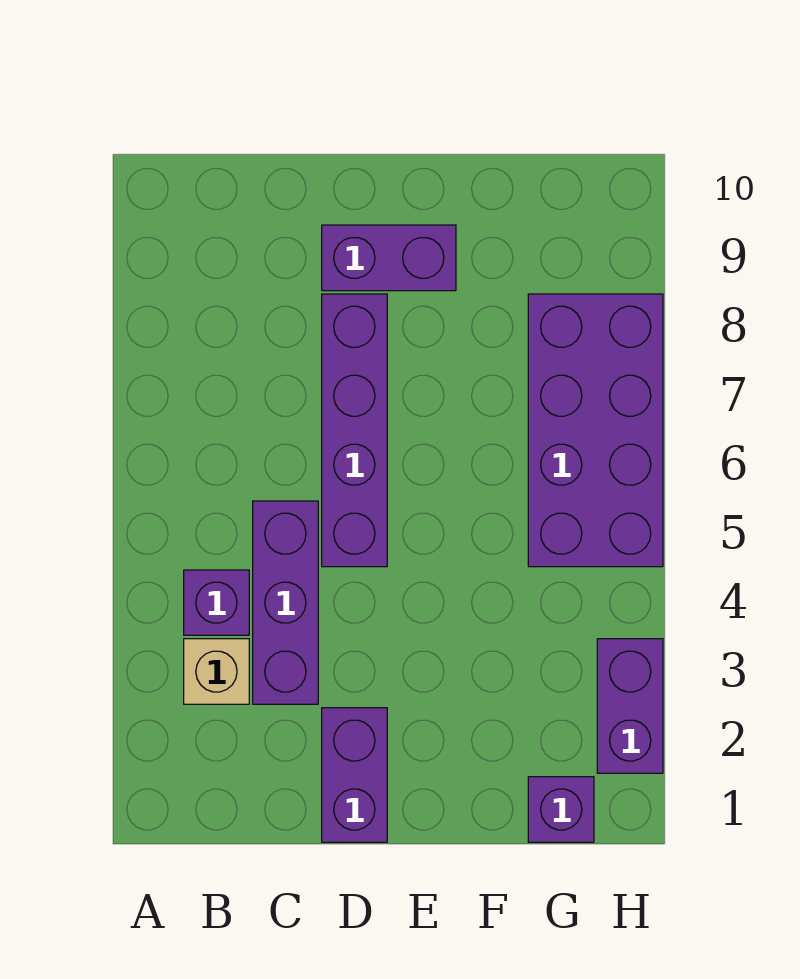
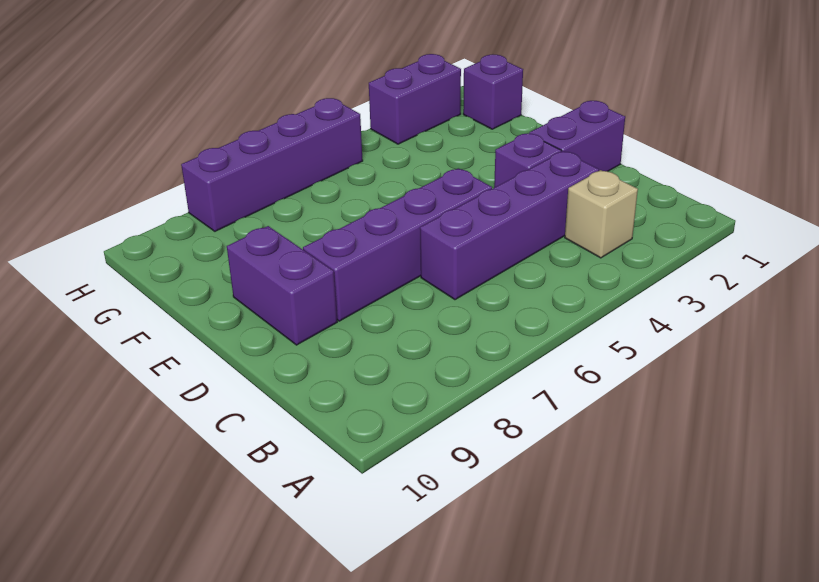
purple brick B4 level 1 -> purple brick D3 level 1
purple brick C3:C5 level 1 -> purple brick C3:C6 level 1
purple brick G5:H8 level 1 -> purple brick H5:H8 level 1

